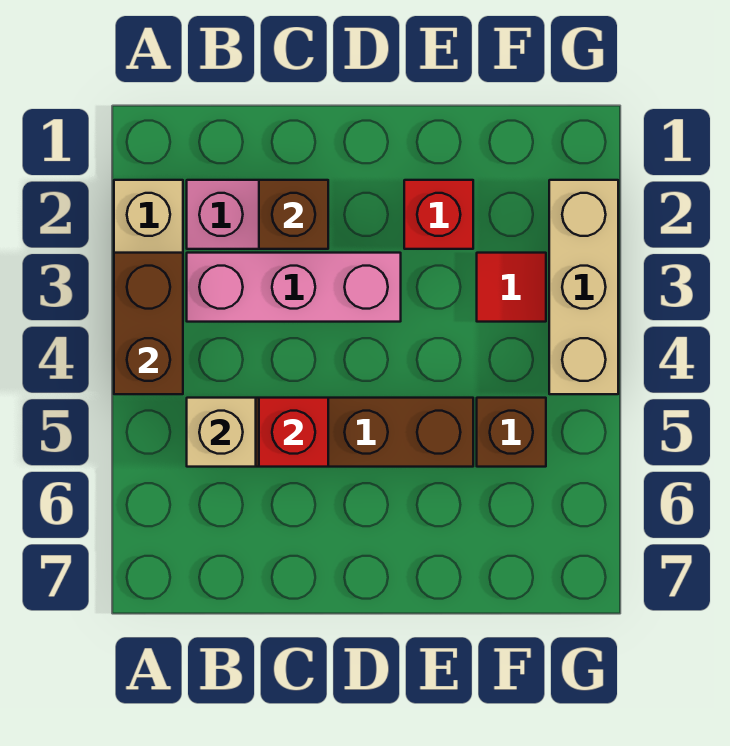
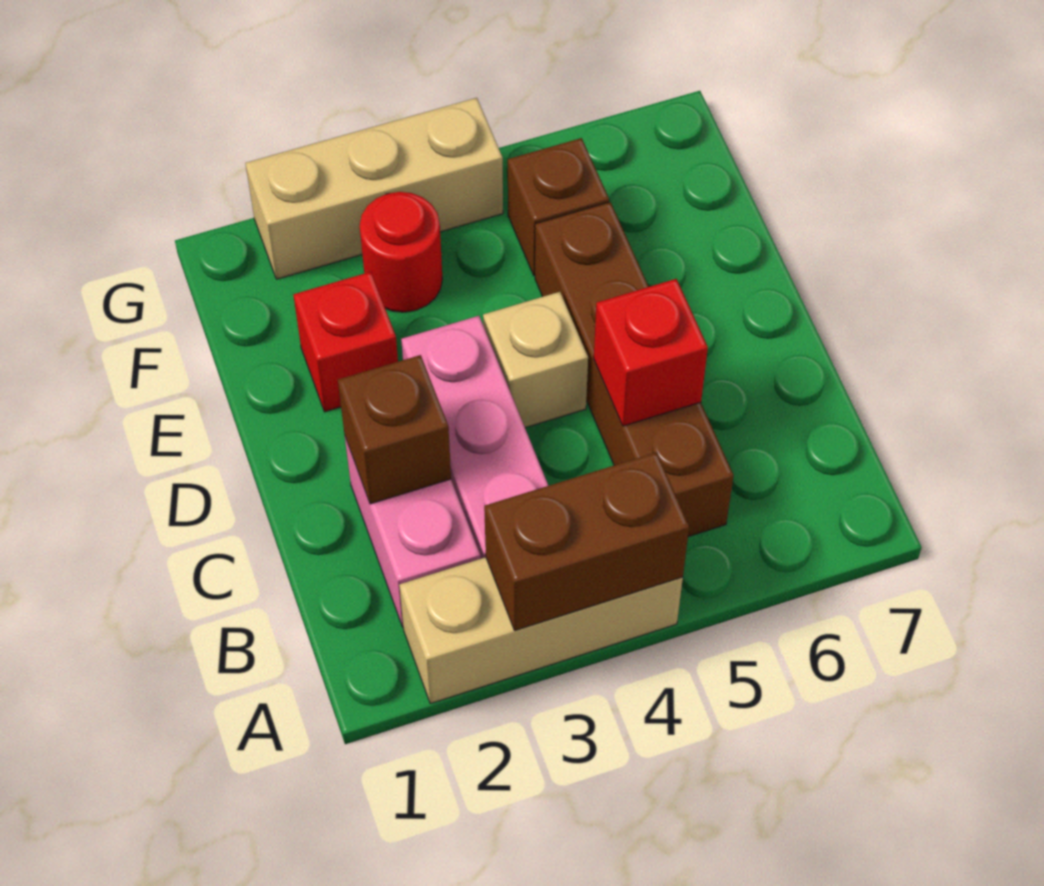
tan brick B5 level 2 -> tan brick D4 level 1
red tile F3 level 1 -> red round brick F3 level 1

